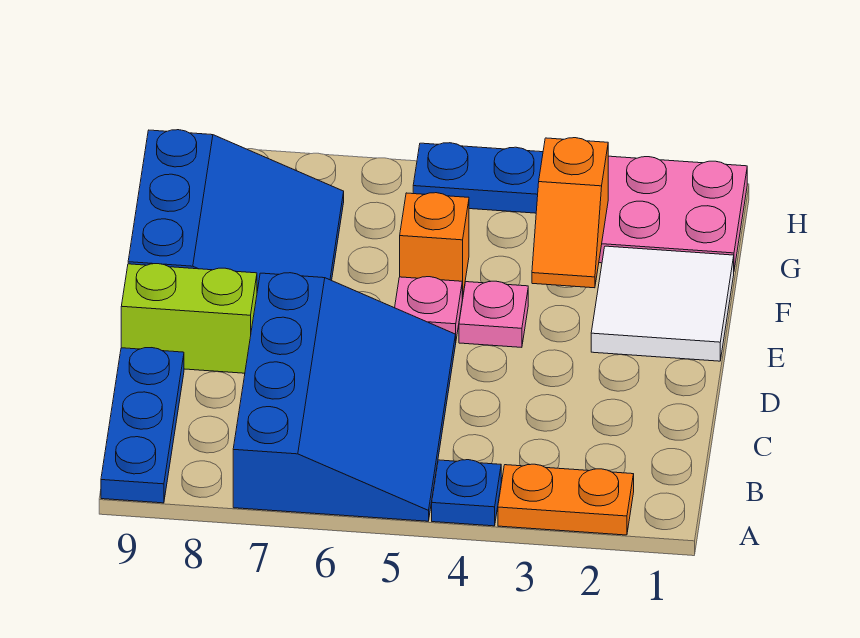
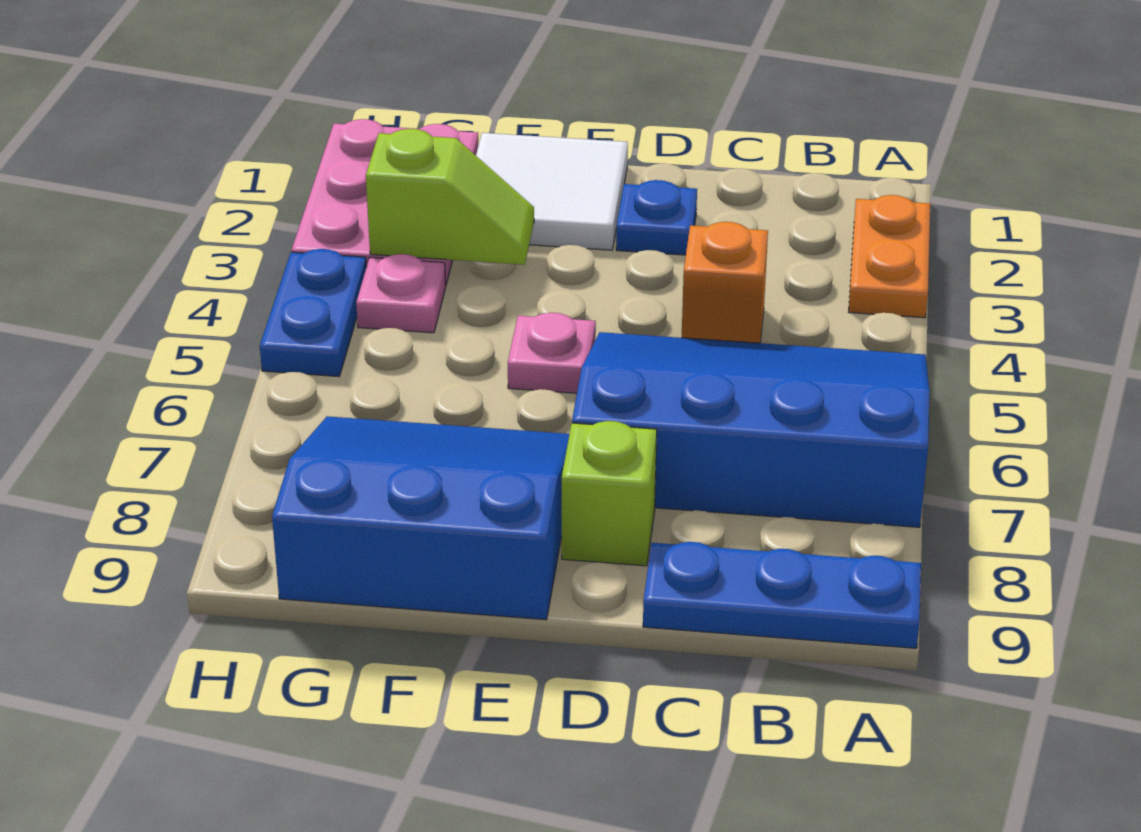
blue plate A4 level 1 -> blue plate D2 level 1
lime brick D8:D9 level 1 -> lime brick D8 level 1
pink plate E4 level 1 -> pink plate G4 level 1
orange slope F3:G3 level 2 top G -> lime slope F3:G3 level 2 top G
orange brick F5 level 1 -> orange brick C4 level 1

